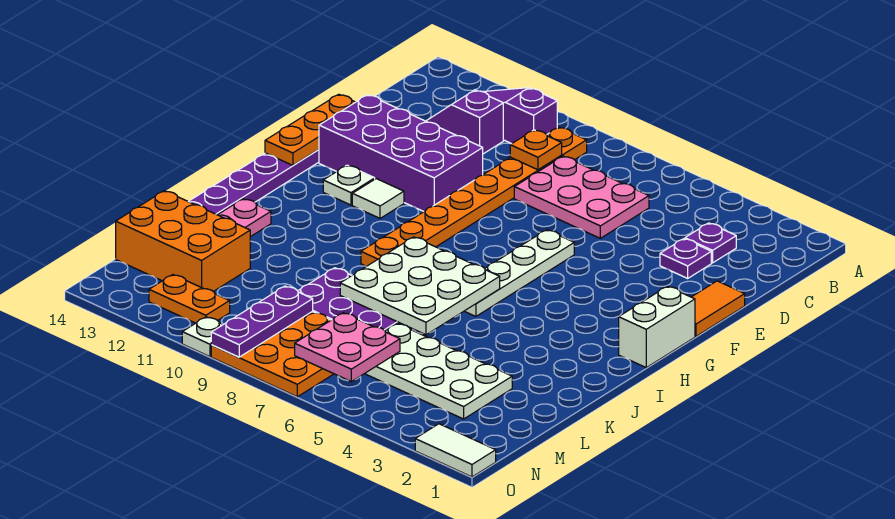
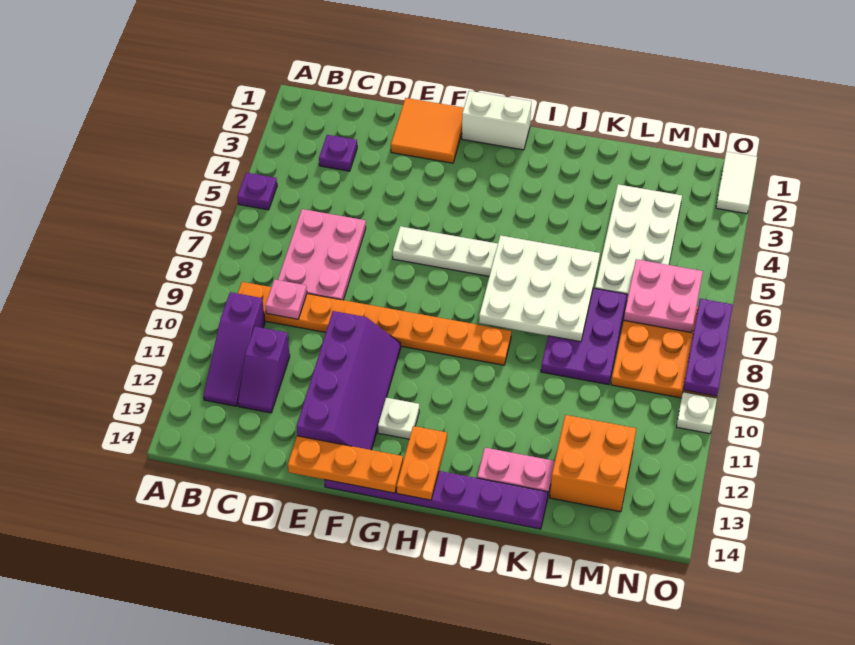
orange plate C9 level 2 -> pink plate C9 level 2
purple plate D3 level 1 -> purple plate A5 level 1
orange tile E1:F1 level 1 -> orange tile E1:F2 level 1
purple brick E10:F13 level 1 -> purple slope E10:F13 level 1 top E
white tile G11 level 1 -> none
orange brick L12:M14 level 1 -> orange brick L12:M13 level 1
purple plate M9:O9 level 2 -> purple plate O7:O9 level 2
orange plate N11:N12 level 1 -> orange plate H13:H14 level 2

